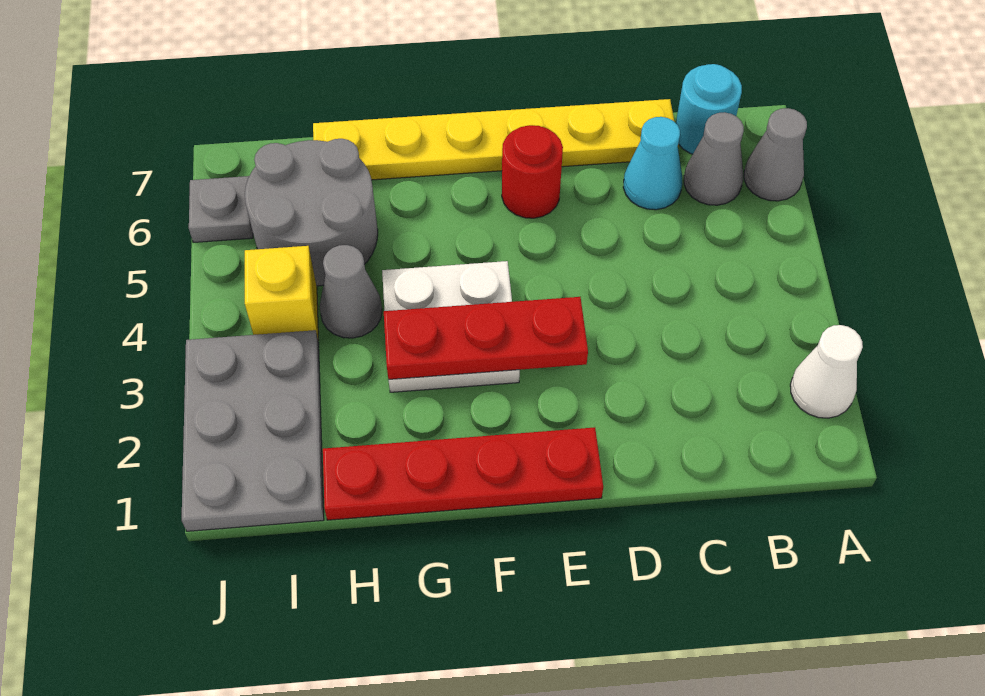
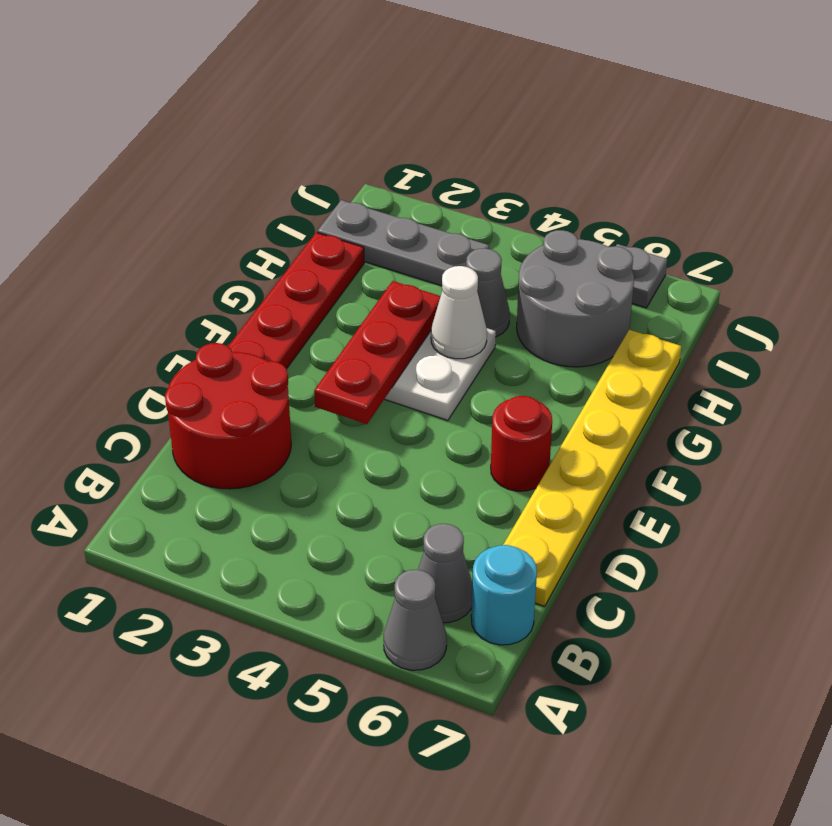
white cone A2 level 1 -> white cone G4 level 2
none -> red round brick C1:D2 level 1
cyan cone C6 level 1 -> none
grey plate I1:J3 level 1 -> grey plate I1:I3 level 1
yellow brick I4 level 1 -> none

